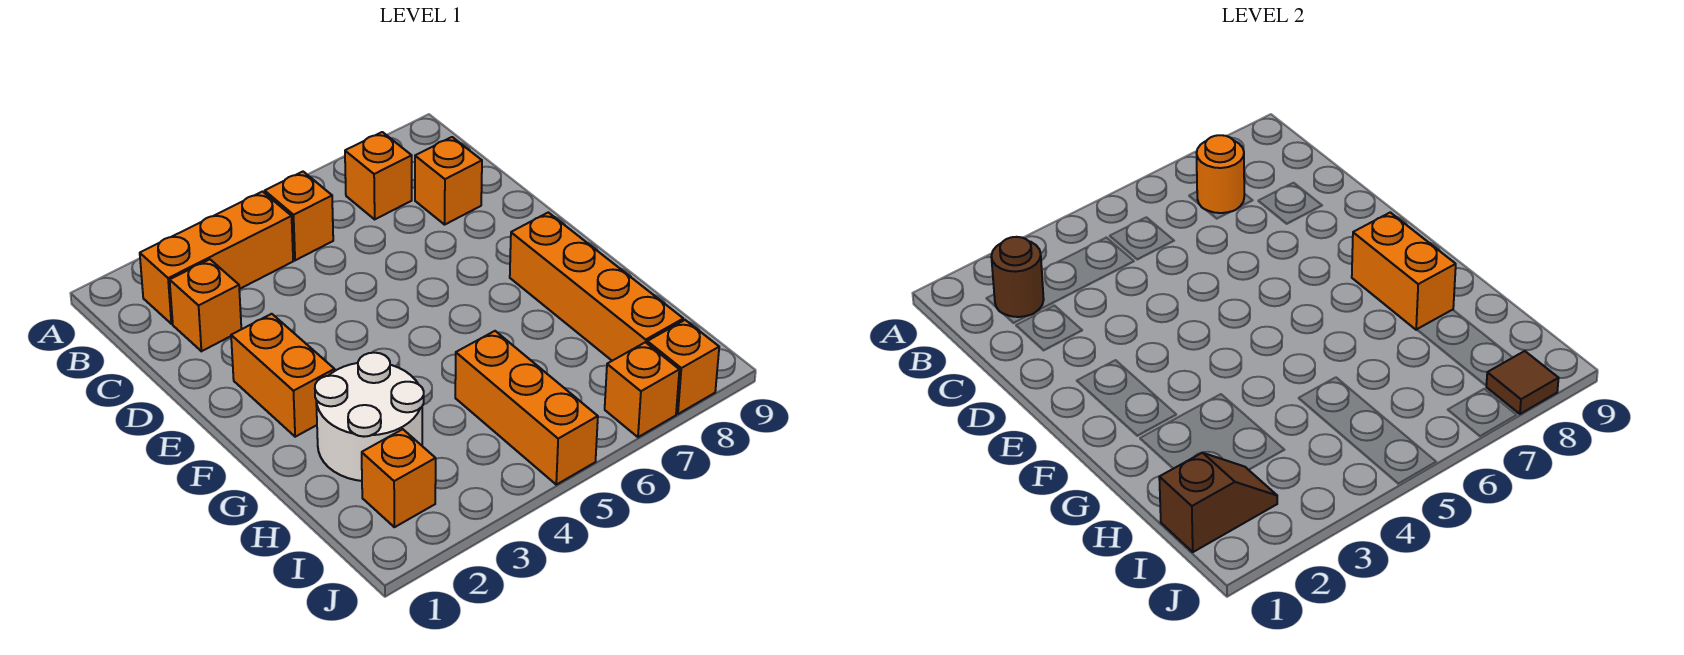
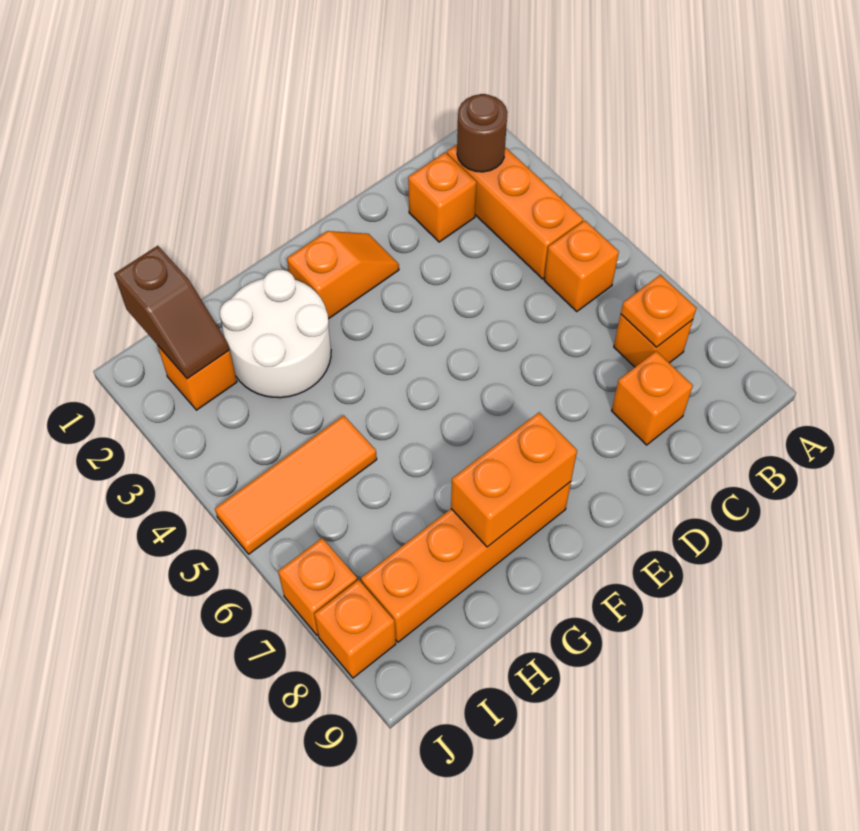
orange round brick B7 level 2 -> orange plate B7 level 2
orange brick E2:F2 level 1 -> orange slope E2:F2 level 1 top F
orange brick H5:J5 level 1 -> orange tile H5:J5 level 1
brown tile J8 level 2 -> none

